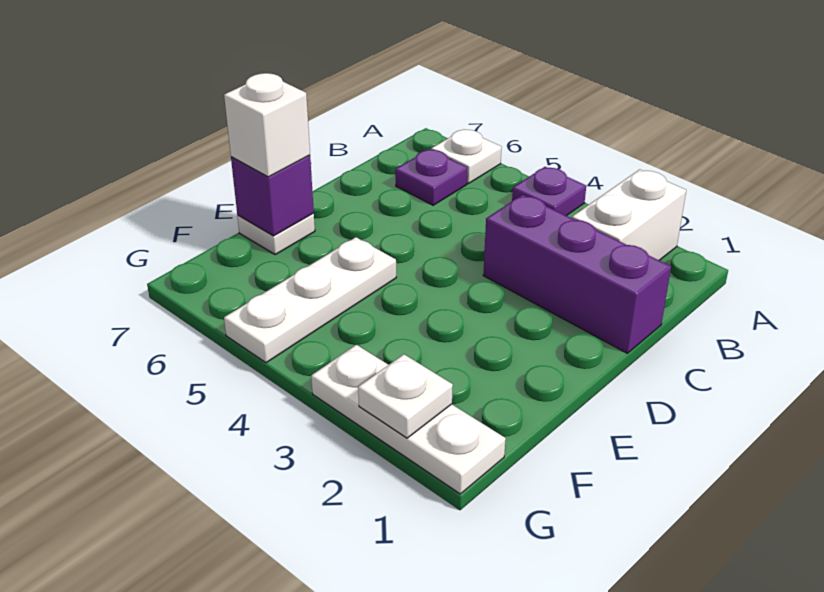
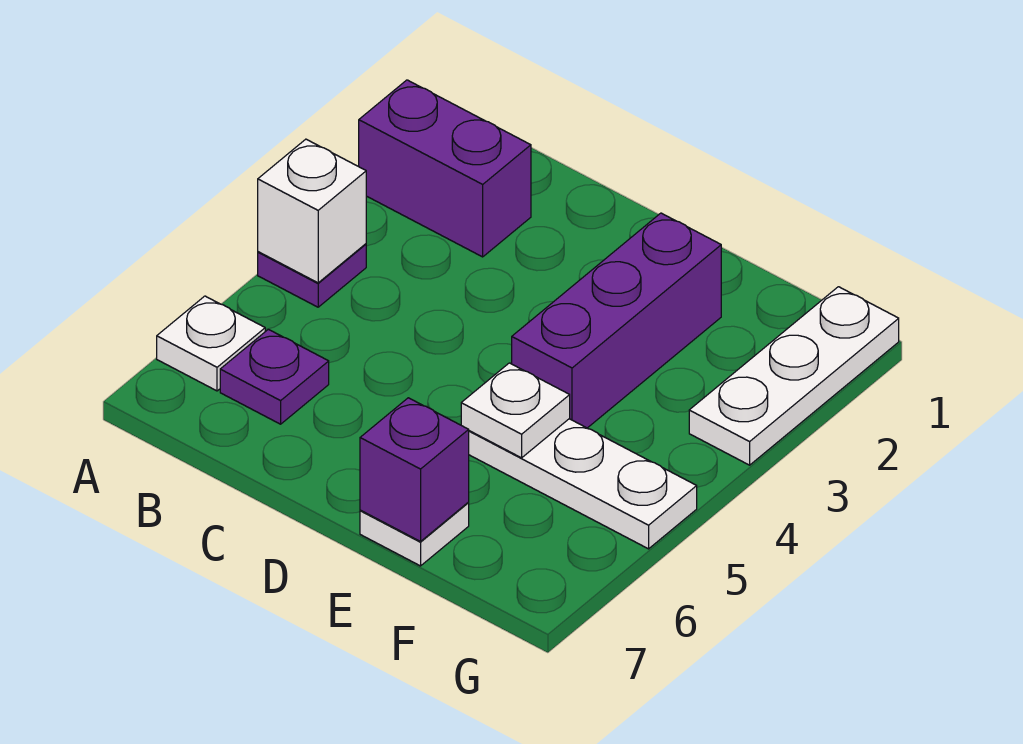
white brick A2:B2 level 1 -> purple brick A2:B2 level 1
purple brick C1:C3 level 1 -> purple brick E2:E4 level 1
white brick E7 level 3 -> white brick A4 level 2
white plate G2 level 2 -> white plate E5 level 2

